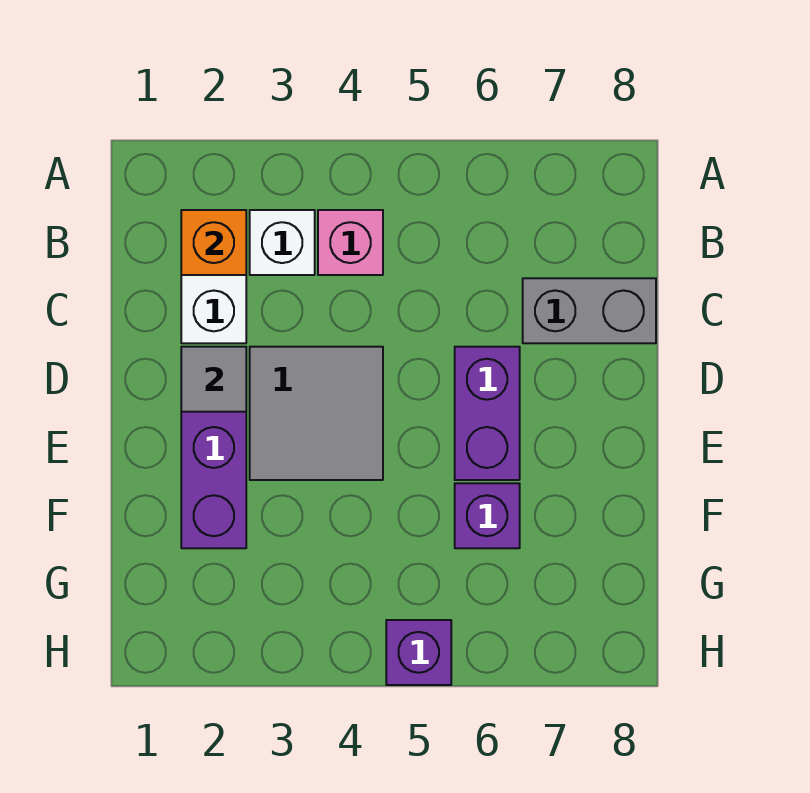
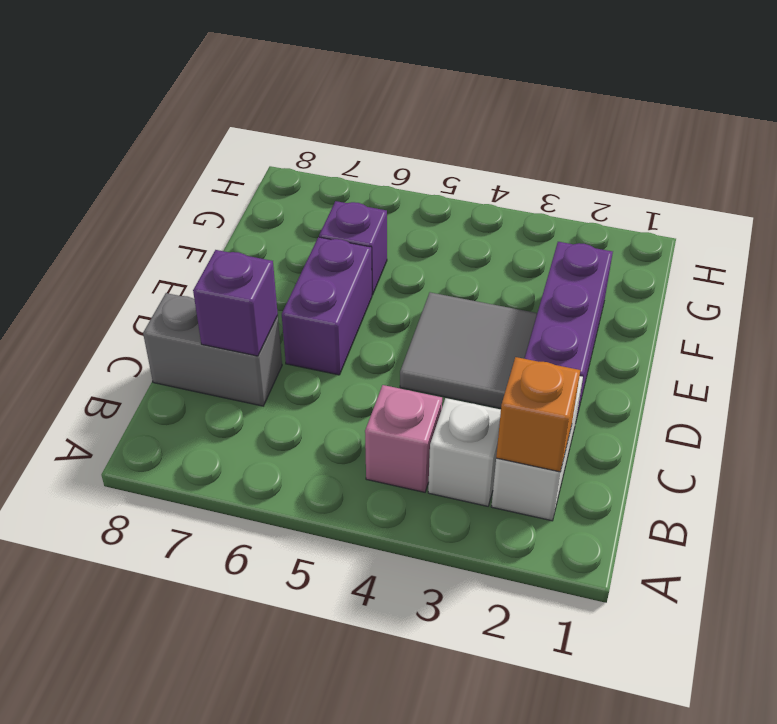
grey tile D2 level 2 -> none
purple brick H5 level 1 -> purple brick C7 level 2

